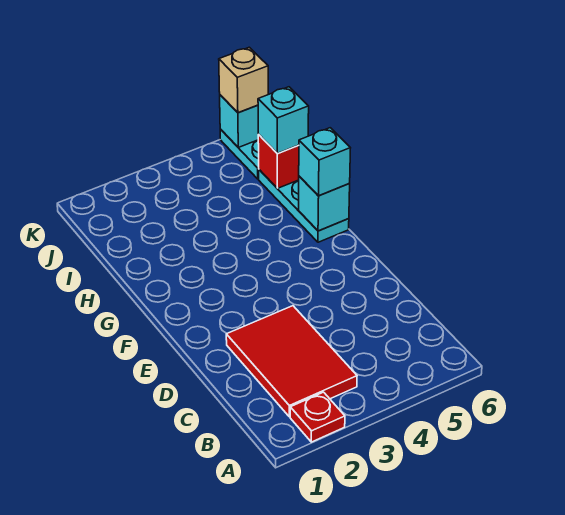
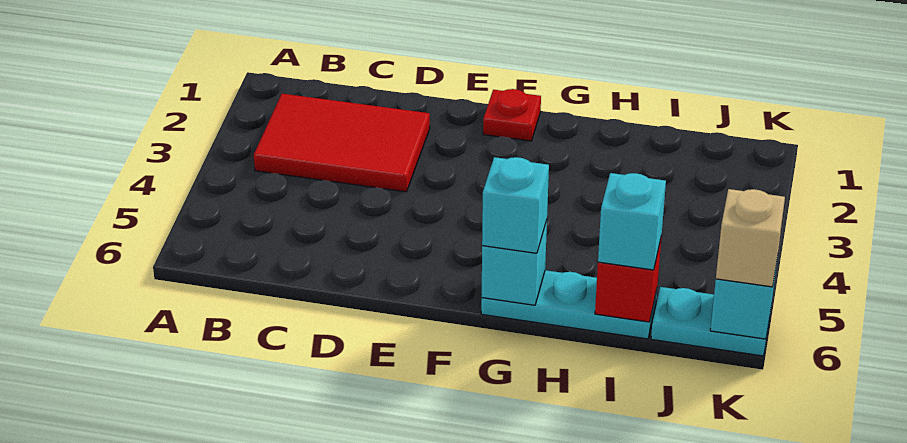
red plate A2 level 1 -> red plate F1 level 1

